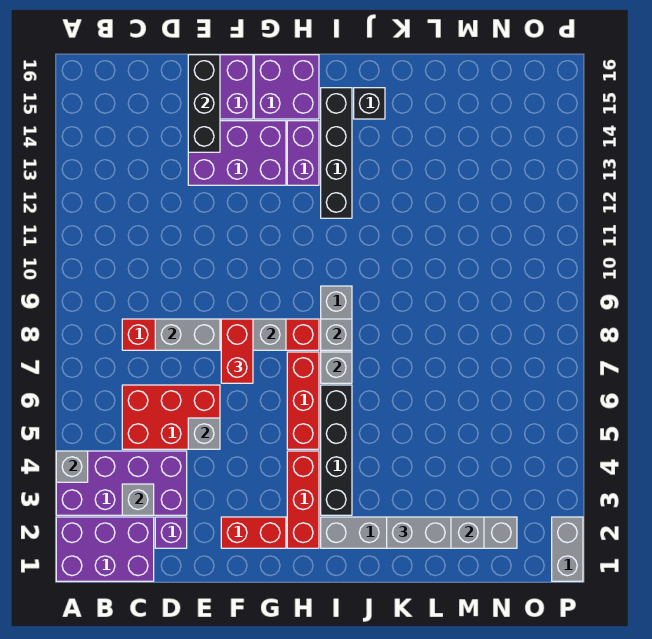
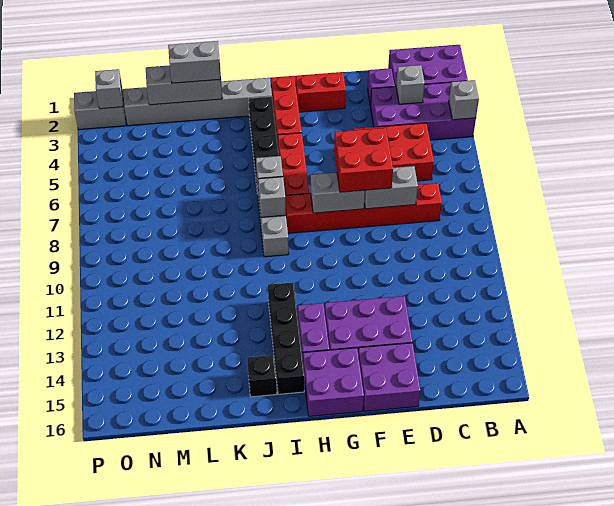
grey brick E5 level 2 -> grey brick O2 level 2
black brick E14:E16 level 2 -> none
red brick F7:F8 level 3 -> red brick E7:F8 level 3
grey brick P1:P2 level 1 -> grey brick O2:P2 level 1

